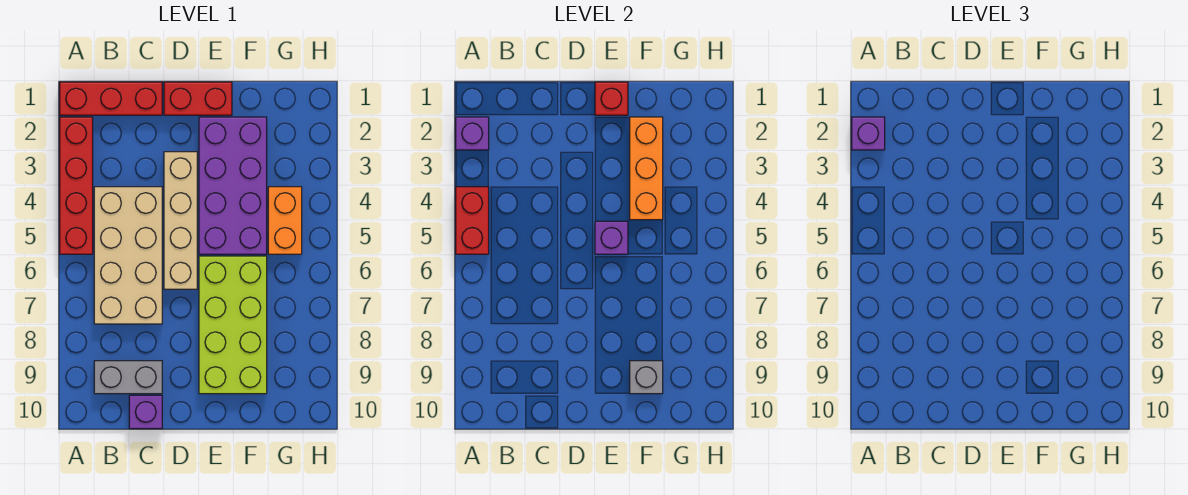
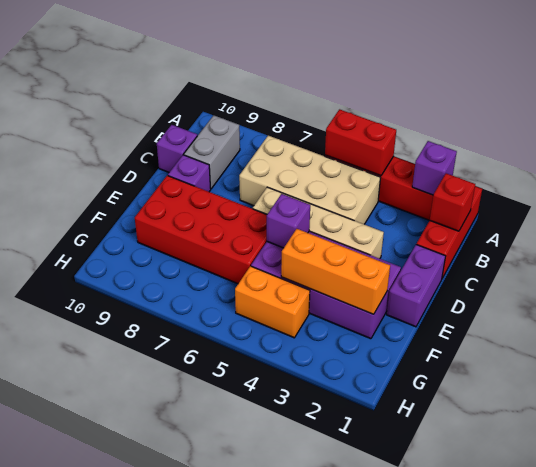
purple brick A2 level 3 -> purple brick D9 level 1
red brick D1:E1 level 1 -> purple brick D1:E1 level 1
red brick E1 level 2 -> red brick B1 level 2
lime brick E6:F9 level 1 -> red brick E6:F9 level 1
grey brick F9 level 2 -> none

